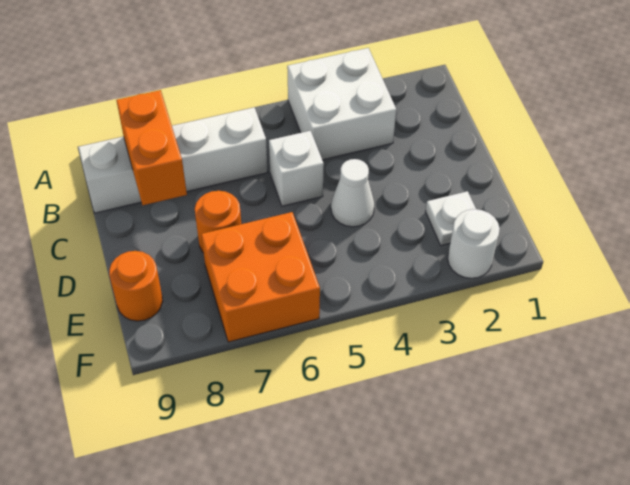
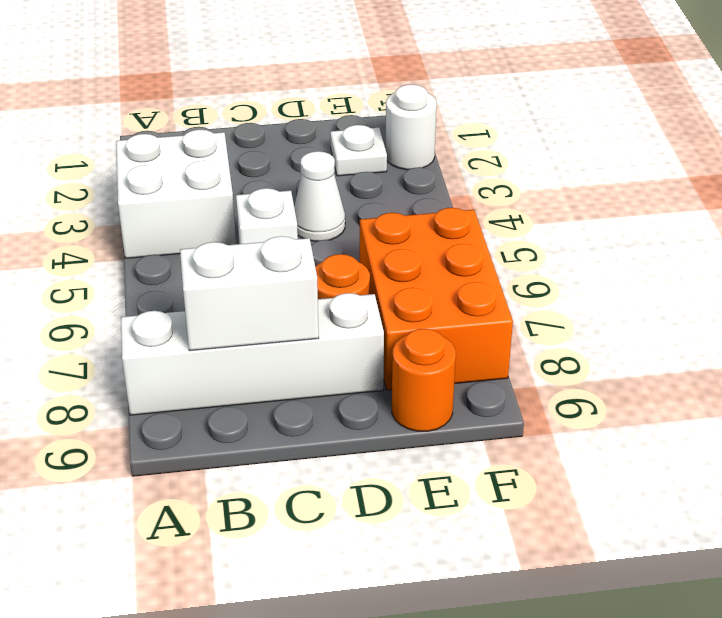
white brick B6:B9 level 1 -> white brick A8:D8 level 1
orange brick B8:C8 level 2 -> white brick B8:C8 level 2
orange brick E6:F7 level 1 -> orange brick E6:F8 level 1

